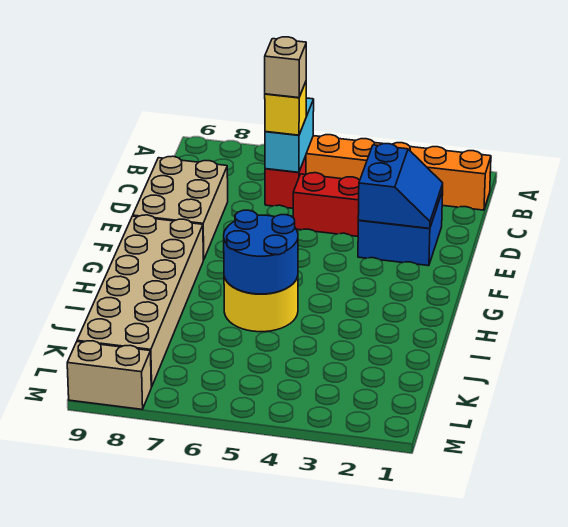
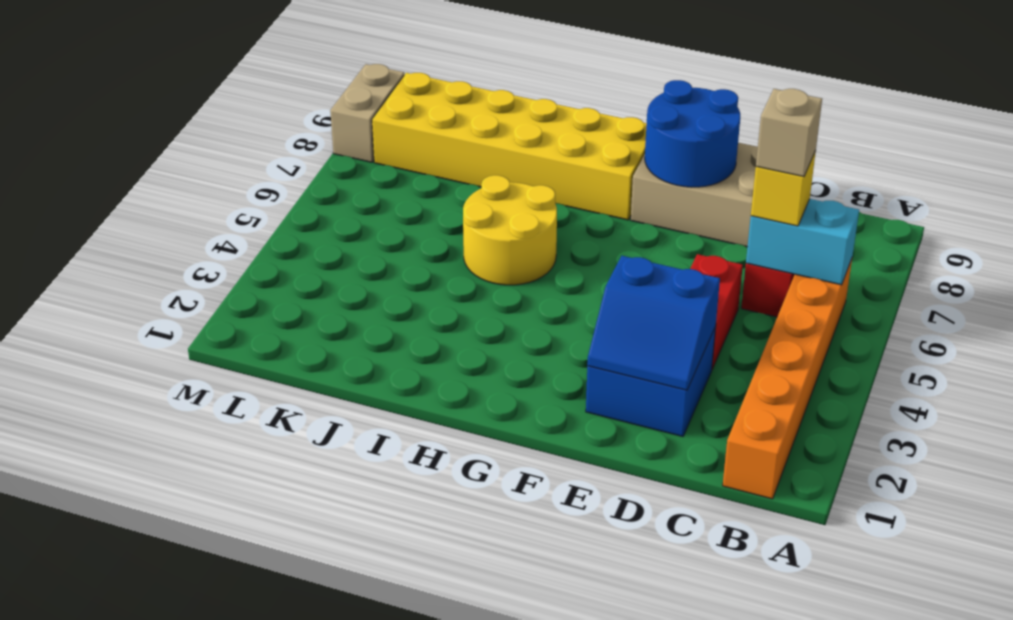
tan brick G8:L9 level 1 -> yellow brick G8:L9 level 1
blue round brick H5:I6 level 2 -> blue round brick E8:F9 level 2

